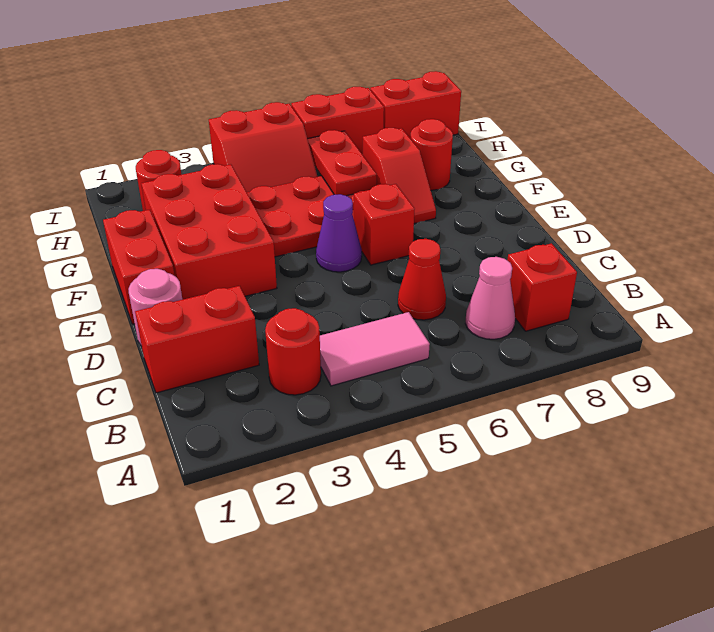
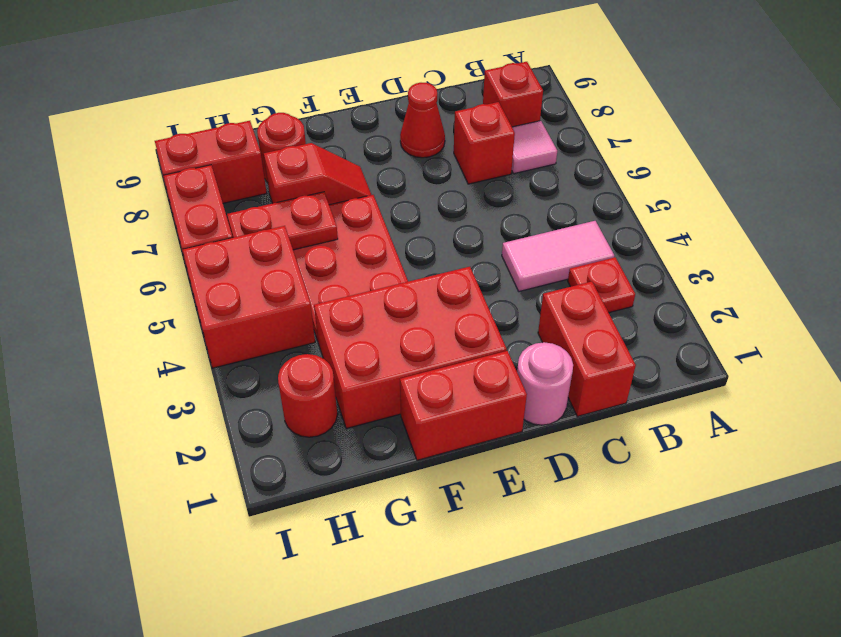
red round brick B3 level 1 -> red plate B3 level 1
pink tile B4:B5 level 1 -> pink tile B4:C4 level 1
pink cone B7 level 1 -> pink tile B7 level 1
red cone C6 level 1 -> red cone D8 level 1
purple cone E5 level 1 -> none
red brick E6 level 1 -> red brick C7 level 1
red slope H4:I5 level 1 top I -> red brick H4:I5 level 1
red brick I8:I9 level 1 -> red brick H8:I8 level 1

